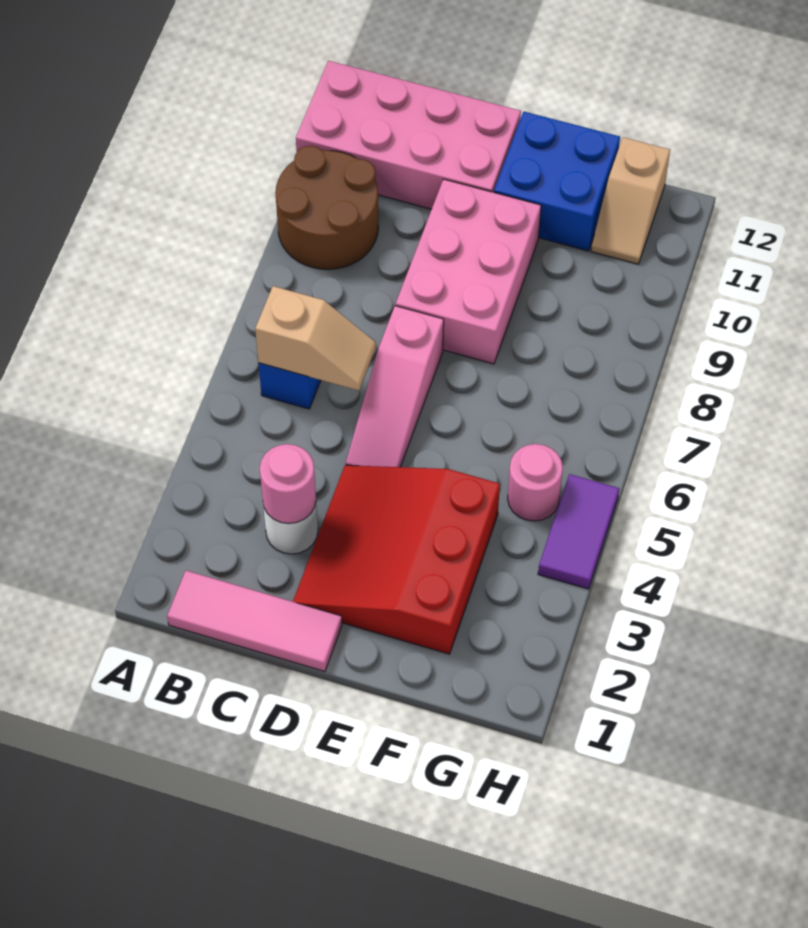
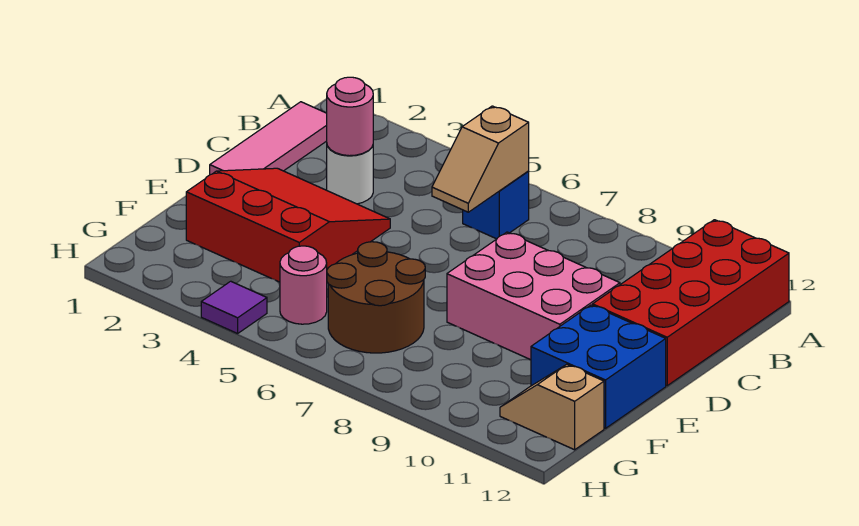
brown round brick A9:B10 level 1 -> brown round brick F6:G7 level 1
pink brick A11:D12 level 1 -> red brick A11:D12 level 1
pink slope D5:D7 level 1 top 7 -> none
purple tile H4:H5 level 1 -> purple tile H4 level 1

